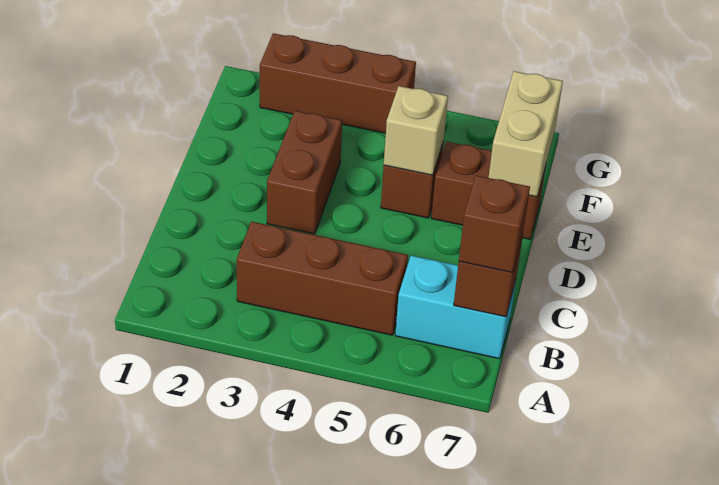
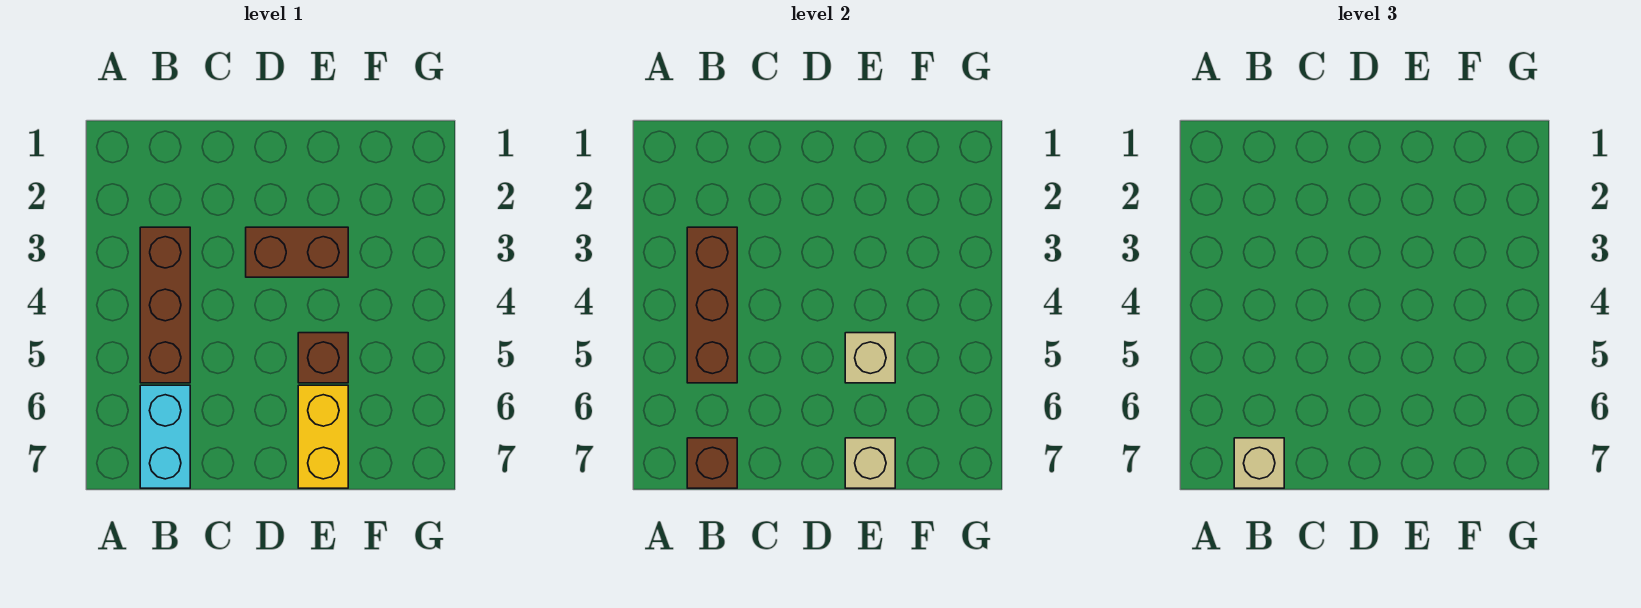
brown brick B7 level 3 -> tan brick B7 level 3
brown brick E6:E7 level 1 -> yellow brick E6:E7 level 1
tan brick E7:F7 level 2 -> tan brick E7 level 2
brown brick G2:G4 level 1 -> brown brick B3:B5 level 2

